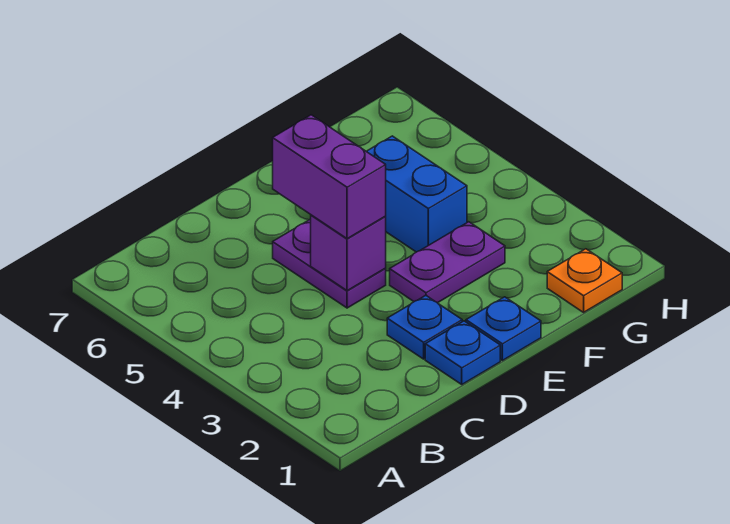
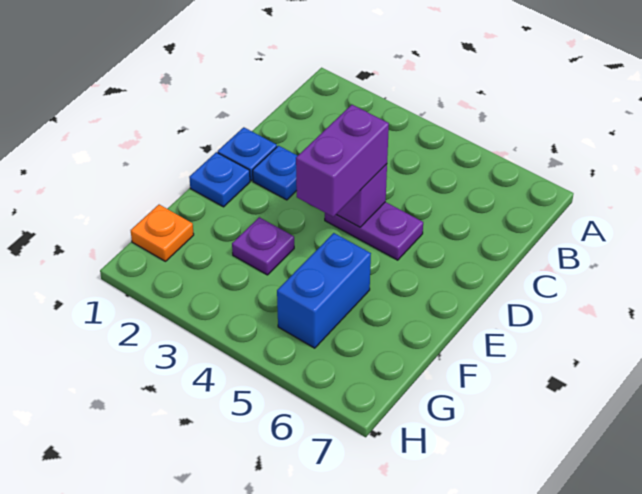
purple brick D4:D5 level 3 -> purple brick D4:E4 level 3
purple plate E3:F3 level 1 -> purple plate F3 level 1
blue brick F4:F5 level 1 -> blue brick F5:G5 level 1

